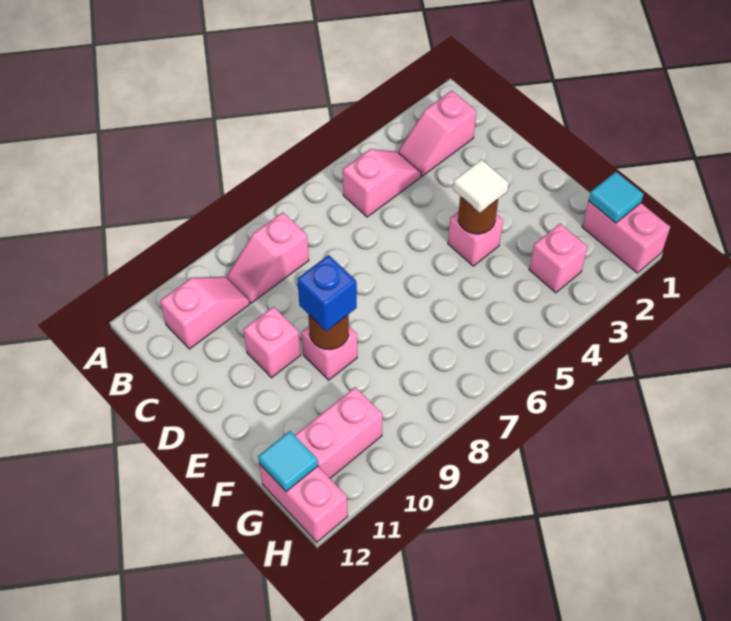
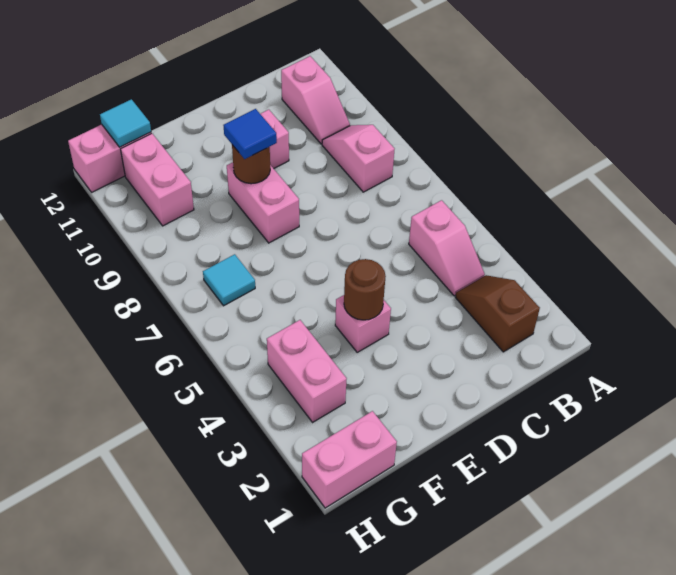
pink slope B2:B3 level 1 top 2 -> brown slope B2:B3 level 1 top 2
white tile E4 level 3 -> none
pink brick E9 level 1 -> pink brick E8:E9 level 1
blue brick E9 level 3 -> blue tile E9 level 3
cyan tile G1 level 2 -> cyan tile G7 level 1
pink brick G3 level 1 -> pink brick G3:G4 level 1

